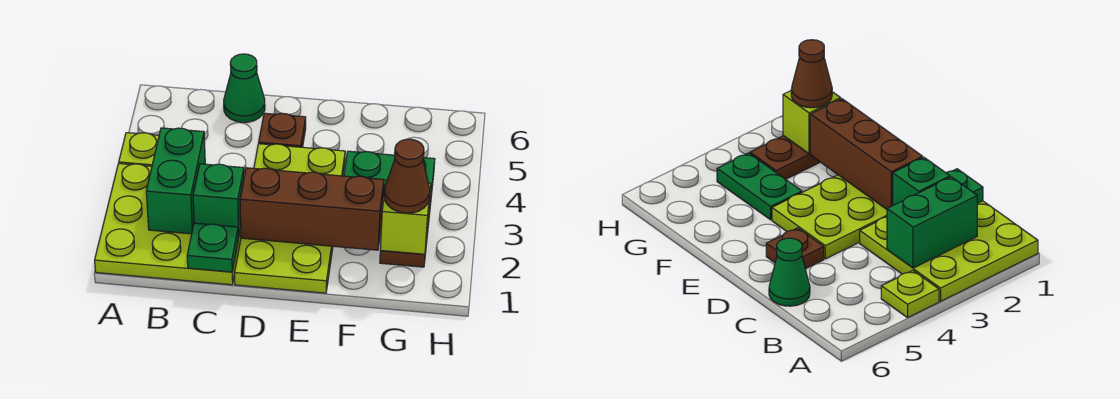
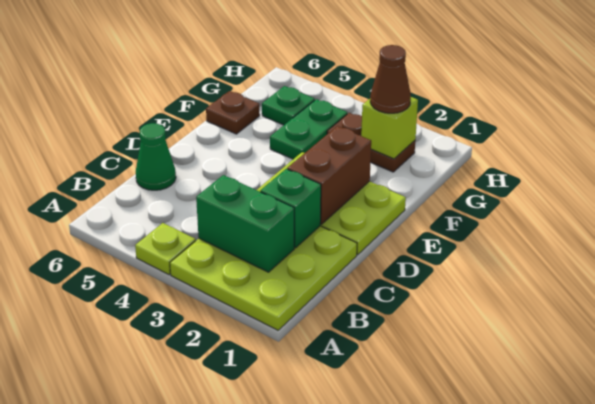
green plate C1 level 2 -> green plate G5 level 1
lime plate D1:E4 level 1 -> lime plate D1:E3 level 1
brown brick D2:F2 level 2 -> brown brick D2:E2 level 2
brown plate D5 level 1 -> brown plate F6 level 1

